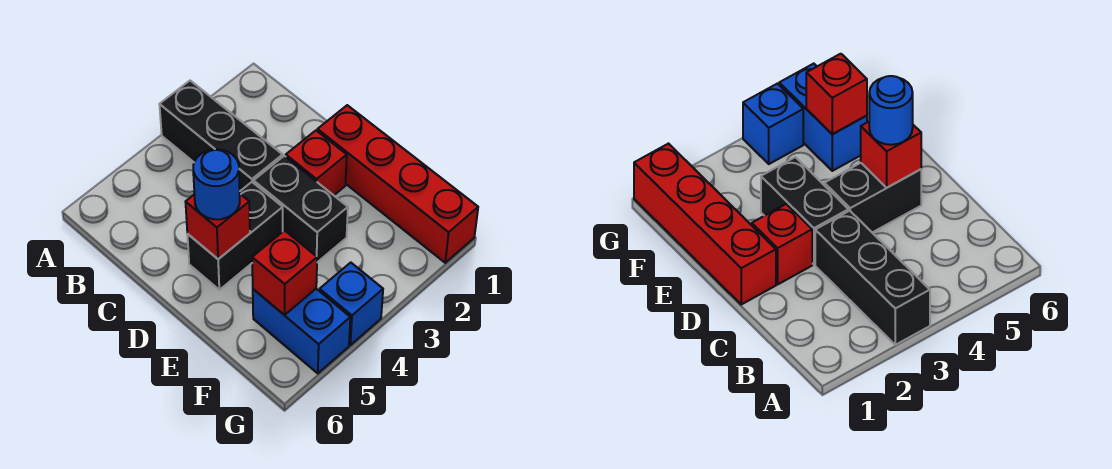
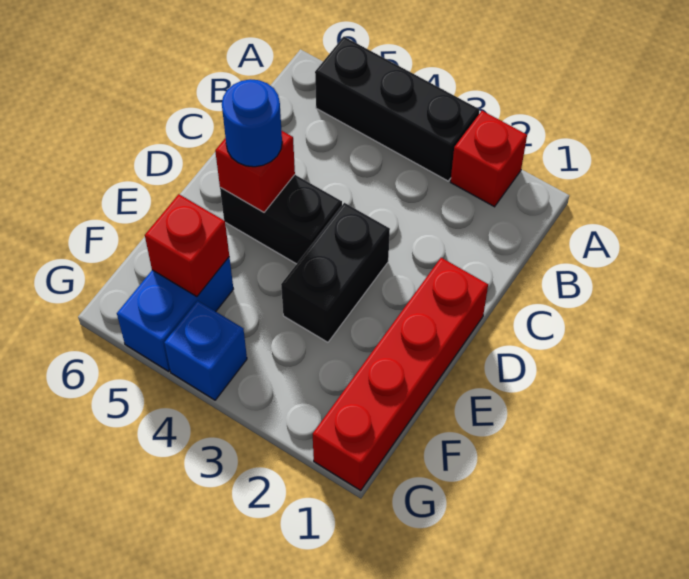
black brick A3:C3 level 1 -> black brick A3:A5 level 1
red brick D2 level 1 -> red brick A2 level 1

